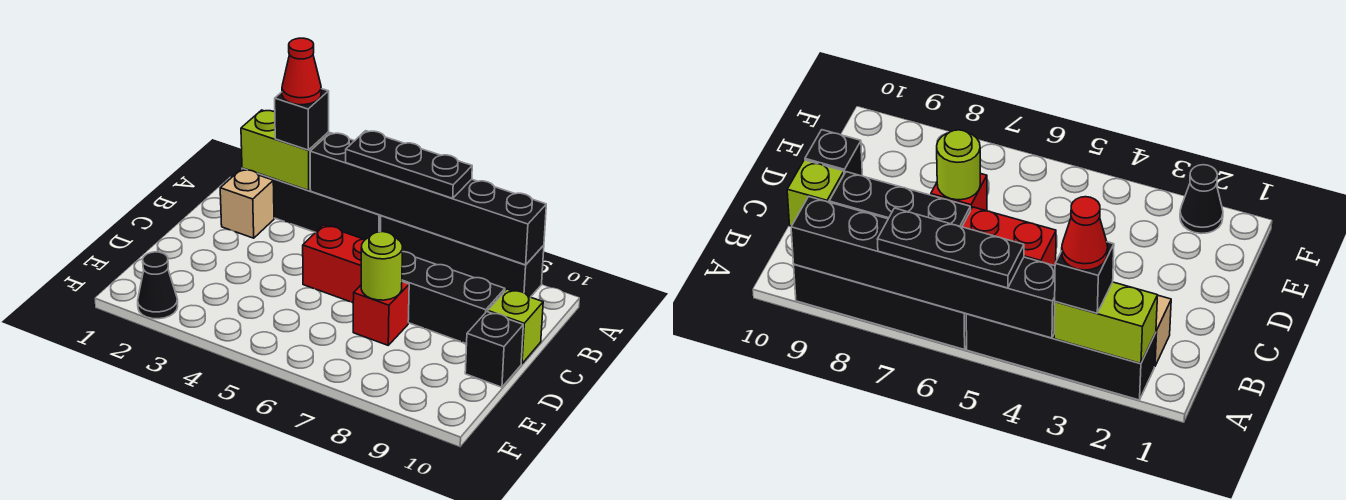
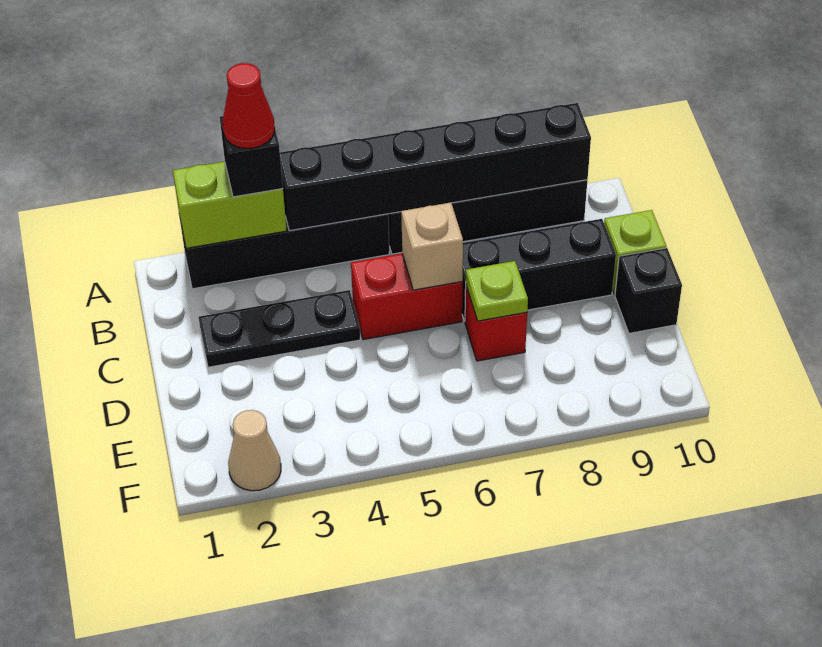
black plate A5:A7 level 3 -> black plate C2:C4 level 1
tan brick B2 level 1 -> tan brick C6 level 2
lime round brick D7 level 2 -> lime plate D7 level 2
black cone F2 level 1 -> tan cone F2 level 1

